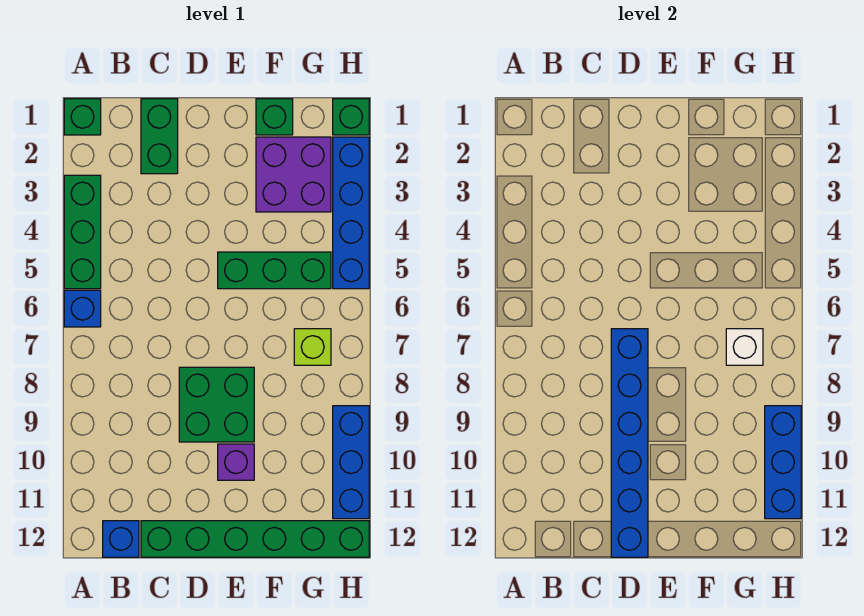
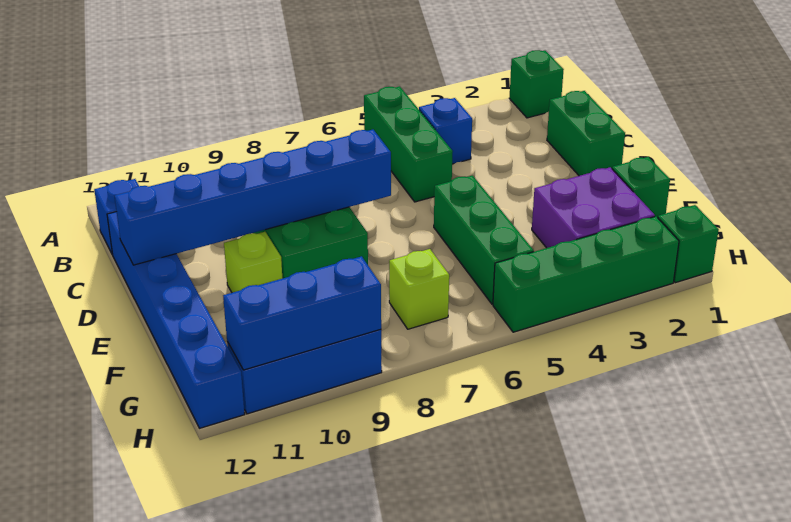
green brick A3:A5 level 1 -> green brick A5:C5 level 1
blue brick A6 level 1 -> blue brick B4 level 1
green brick C1:C2 level 1 -> green brick C1:D1 level 1
green brick C12:H12 level 1 -> blue brick C12:H12 level 1
purple brick E10 level 1 -> lime brick E10 level 1
white brick G7 level 2 -> none
blue brick H2:H5 level 1 -> green brick H2:H5 level 1

